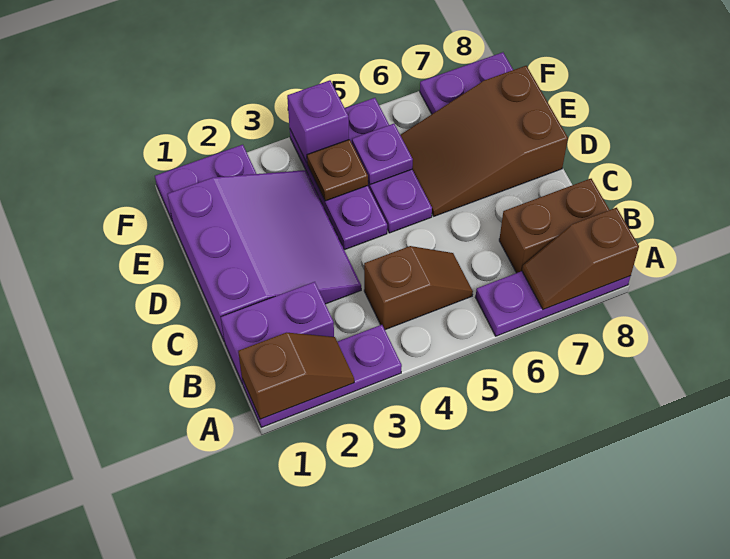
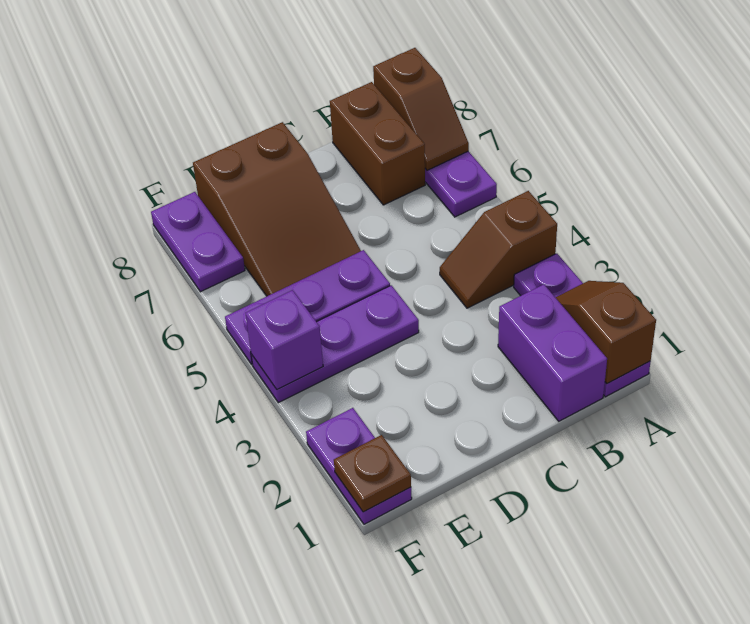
brown slope B4:B5 level 1 top 4 -> brown slope A4:B4 level 1 top A
purple slope C1:E3 level 1 top 1 -> none
brown plate E4 level 2 -> brown plate F1 level 2
purple plate E5 level 2 -> none

